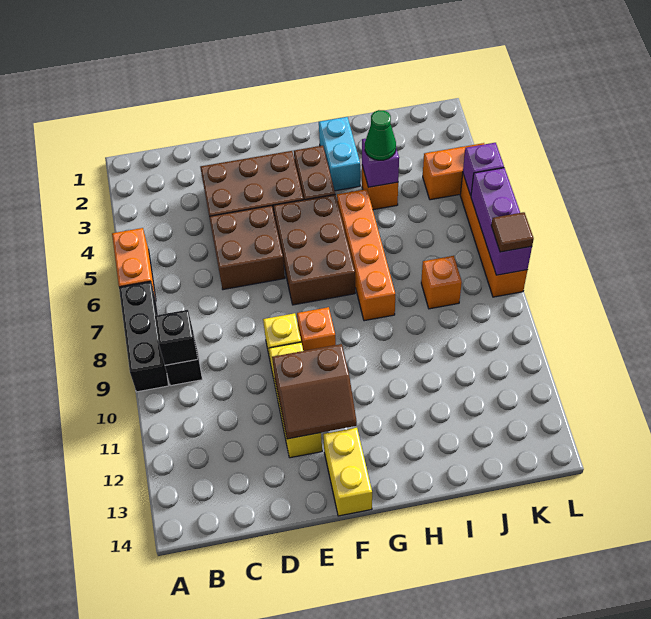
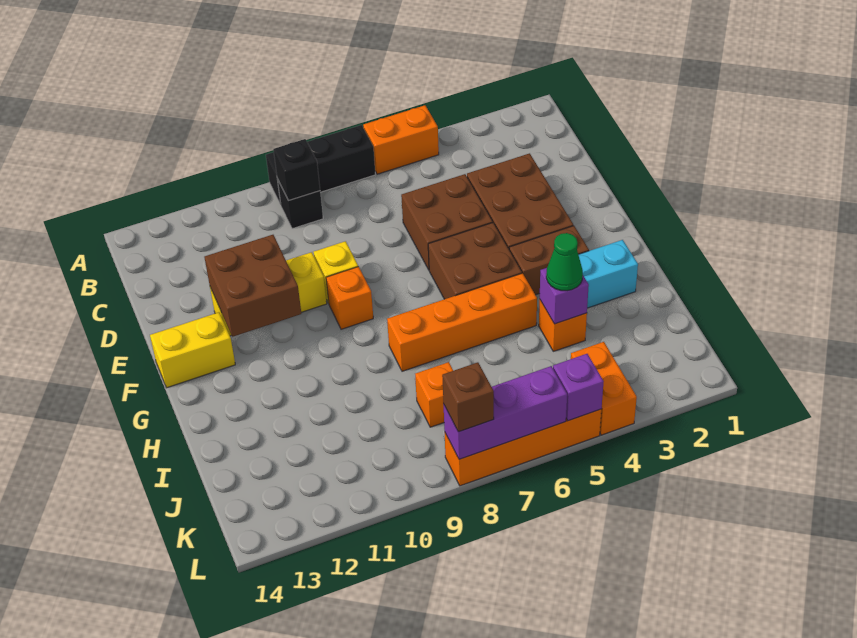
brown slope E11:F12 level 2 top 11 -> brown brick E11:F12 level 2
brown brick F5:G7 level 1 -> brown brick F5:G6 level 1
brown tile L8 level 3 -> brown brick L8 level 3

